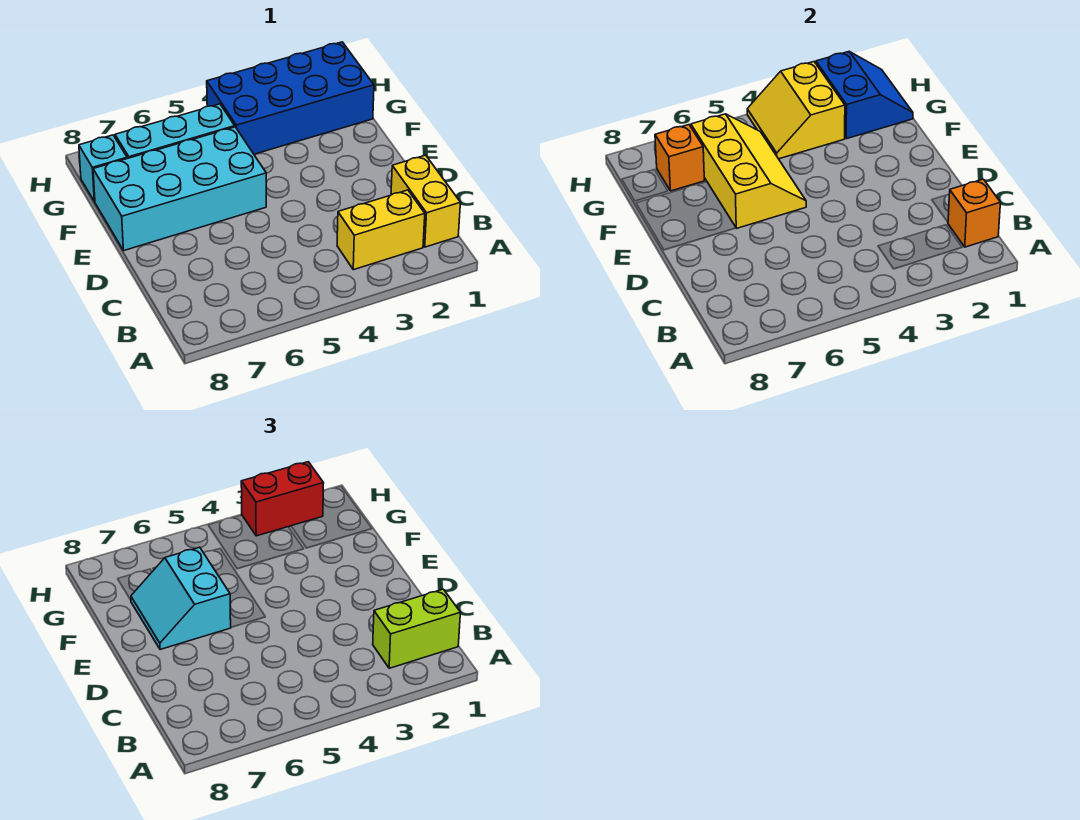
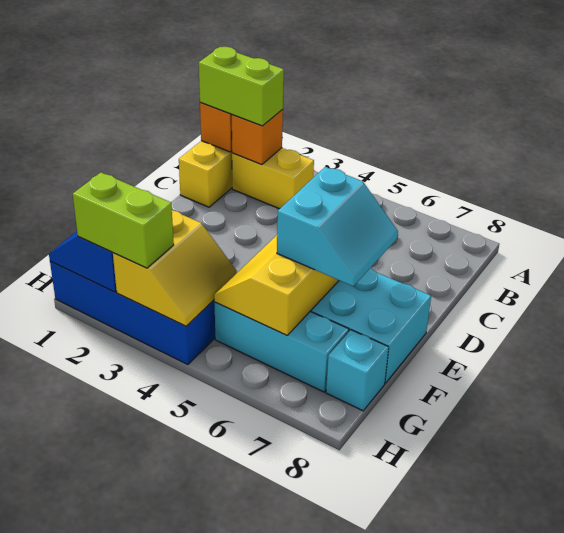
orange brick G7 level 2 -> orange brick B2 level 2
red brick H2:H3 level 3 -> lime brick H2:H3 level 3

